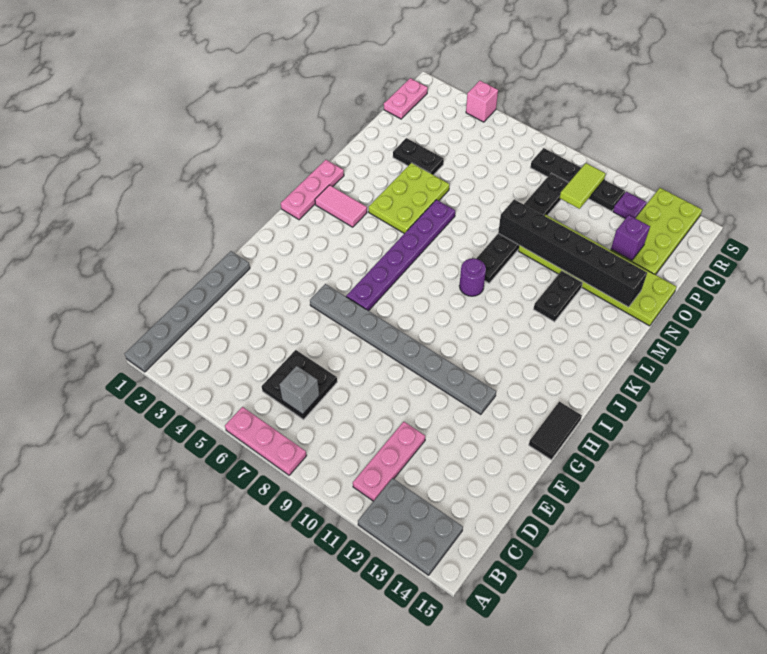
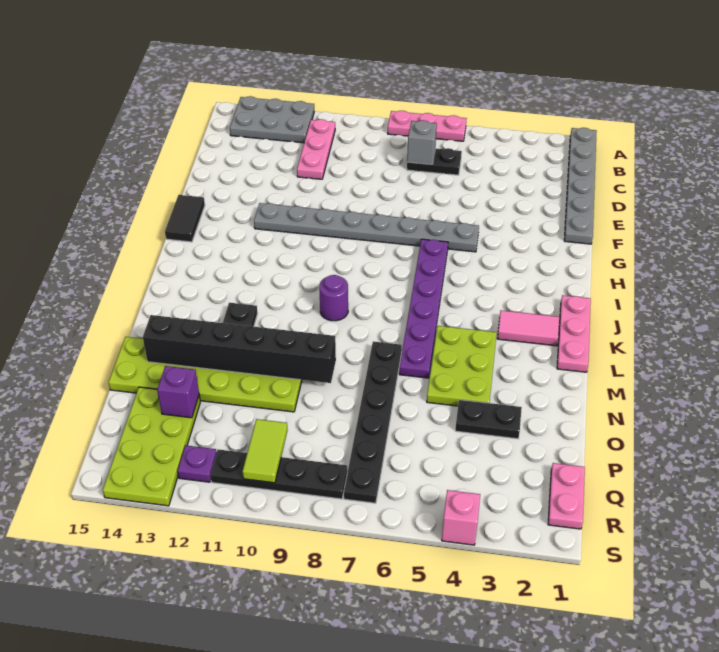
black plate C6:D7 level 1 -> black plate C6:C7 level 1
black plate L9:Q9 level 1 -> black plate M7:R7 level 1

